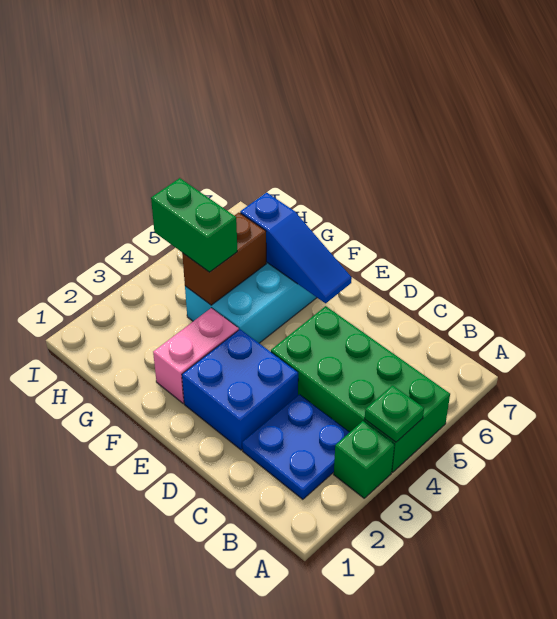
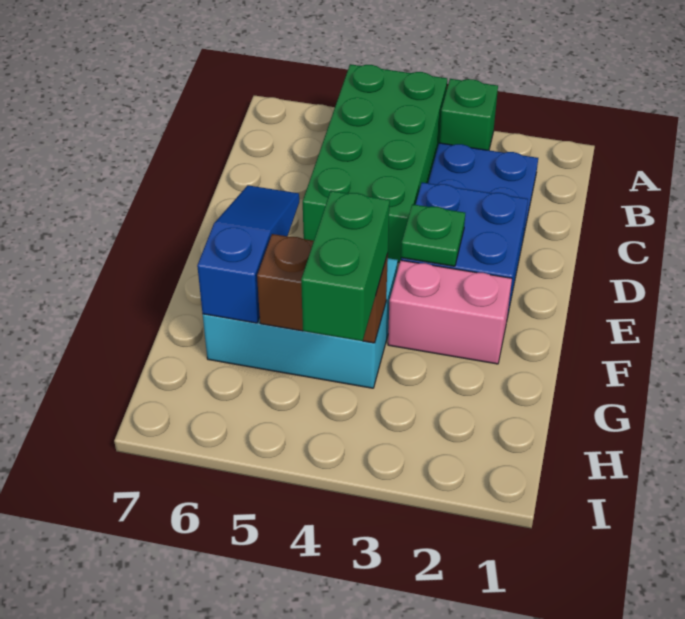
green plate A4 level 2 -> green plate E3 level 2

